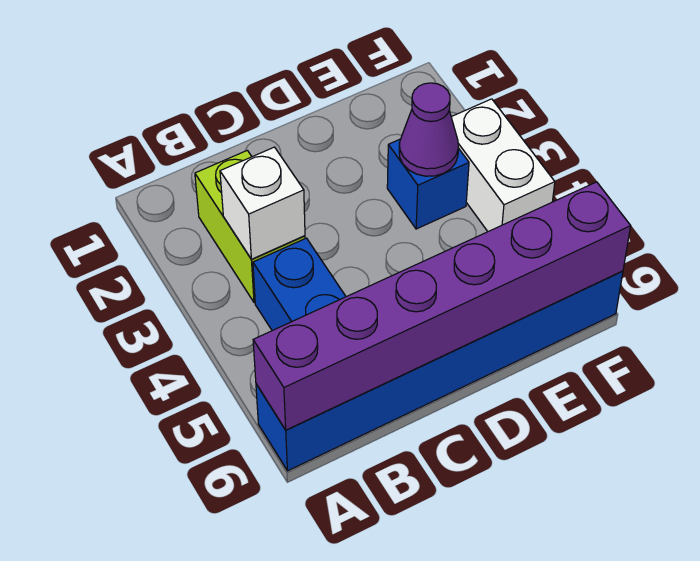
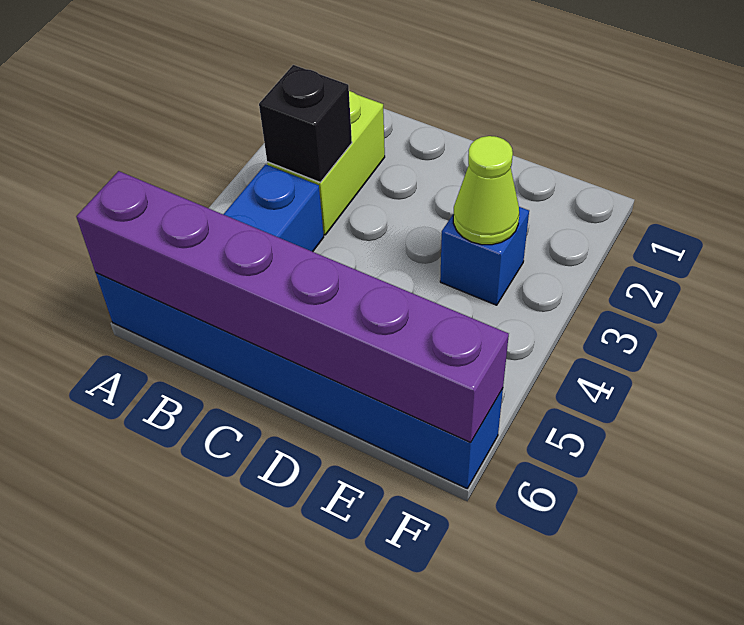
white brick B3 level 2 -> black brick B3 level 2
purple cone E3 level 2 -> lime cone E3 level 2
white brick F3:F4 level 1 -> none

